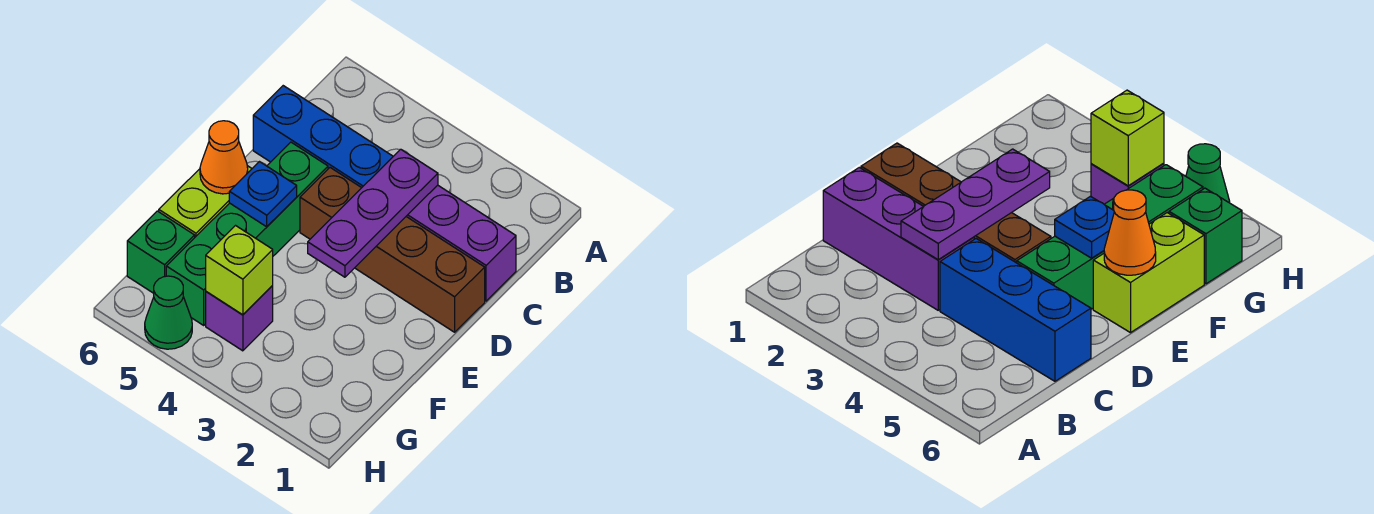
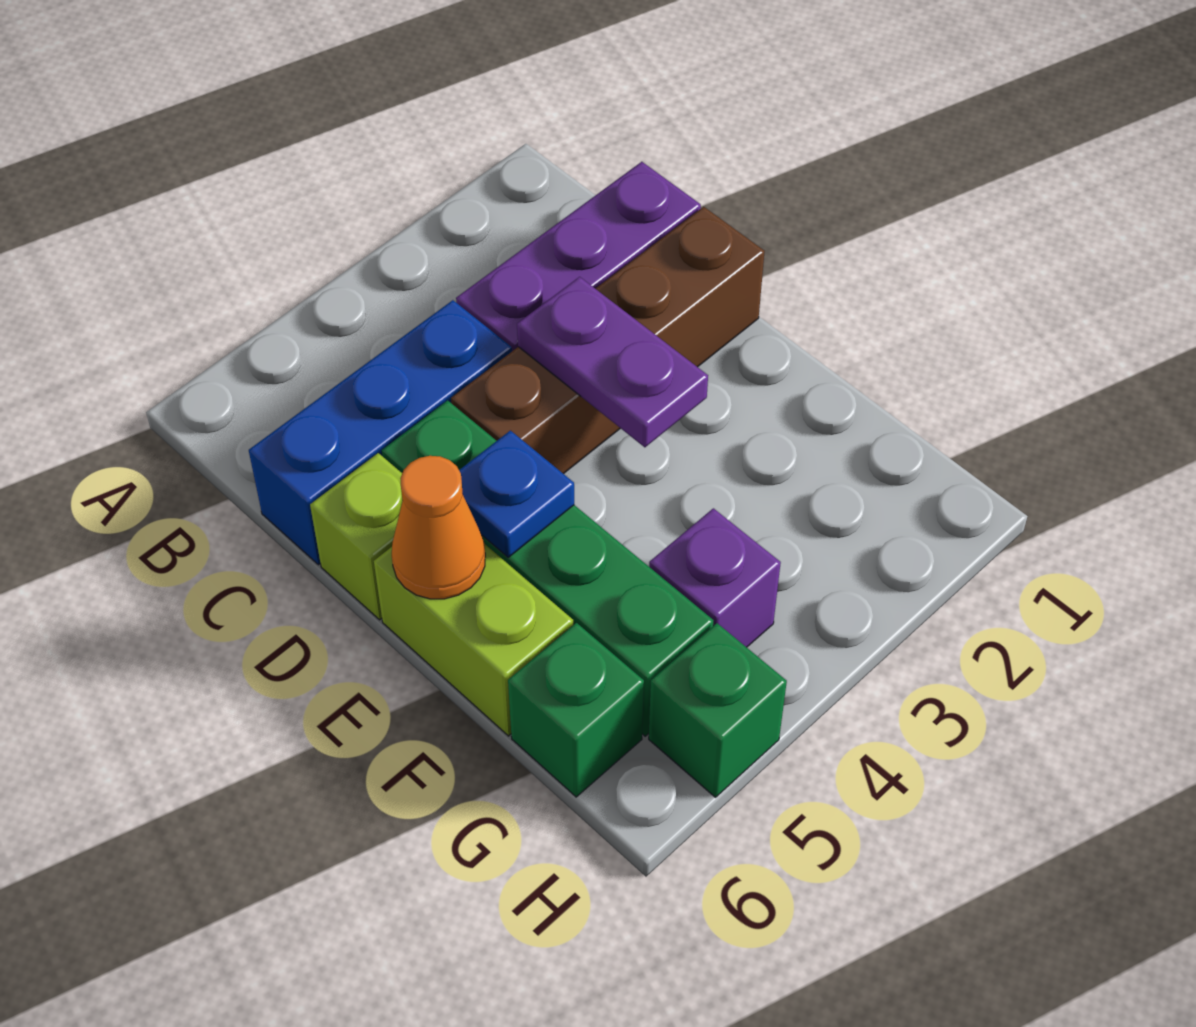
purple plate C3:E3 level 2 -> purple plate D3:E3 level 2
lime brick G4 level 2 -> lime brick D6 level 1
green cone H5 level 1 -> green brick H5 level 1

